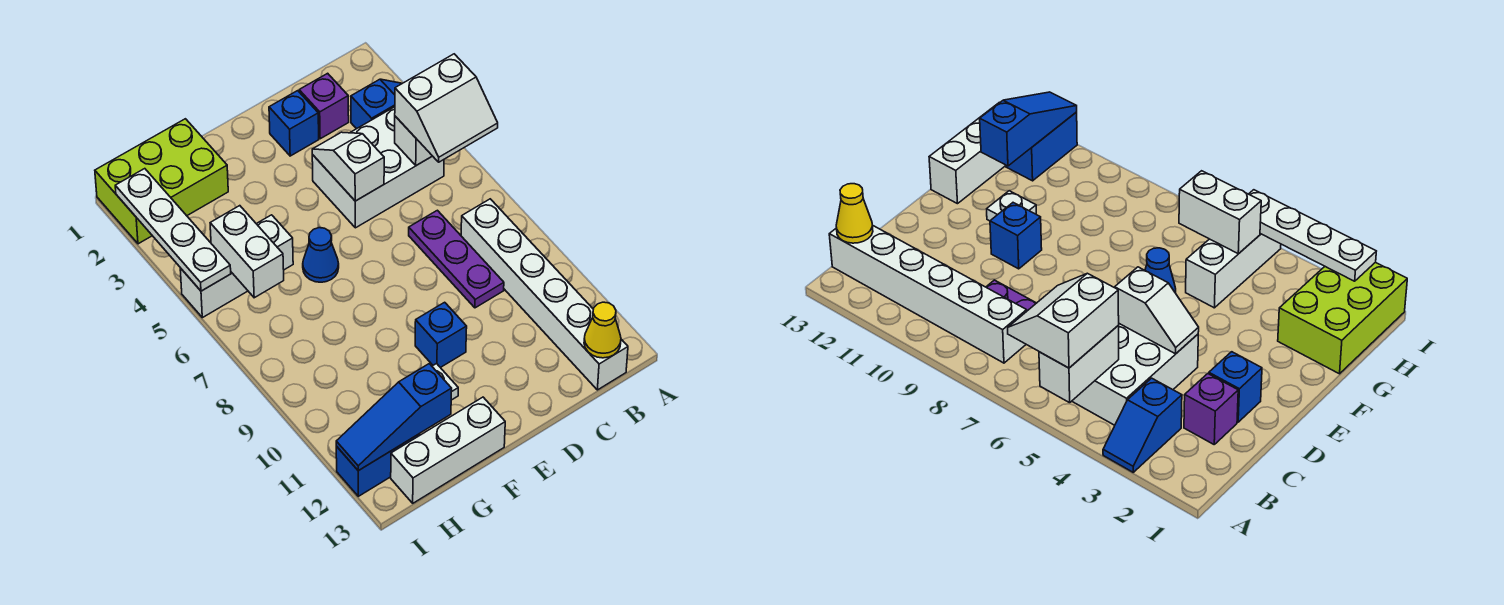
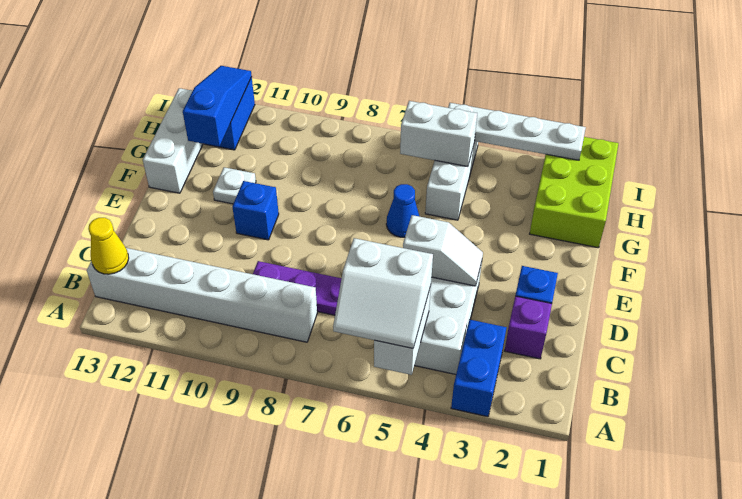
blue slope A3:B3 level 1 top B -> blue brick A3:B3 level 1
white slope A5:B6 level 3 top 5 -> white slope A5:B6 level 3 top B

